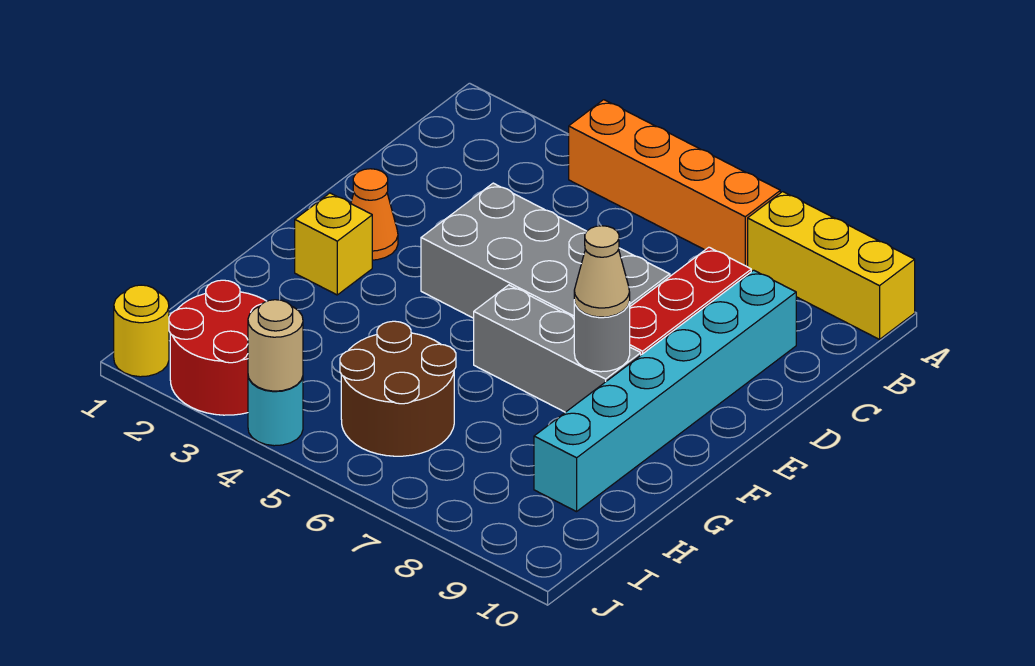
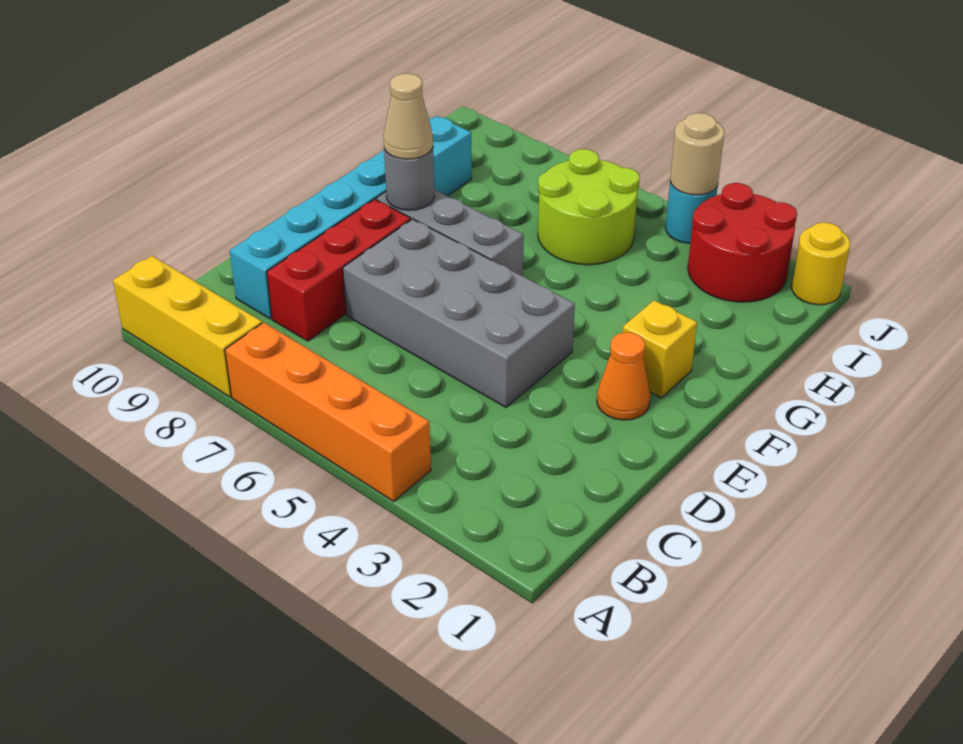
brown round brick H5:I6 level 1 -> lime round brick H5:I6 level 1

